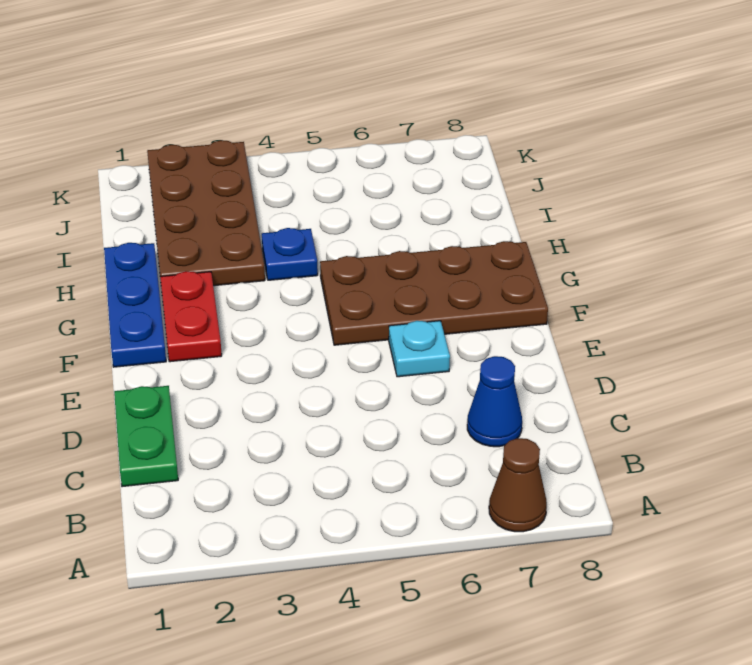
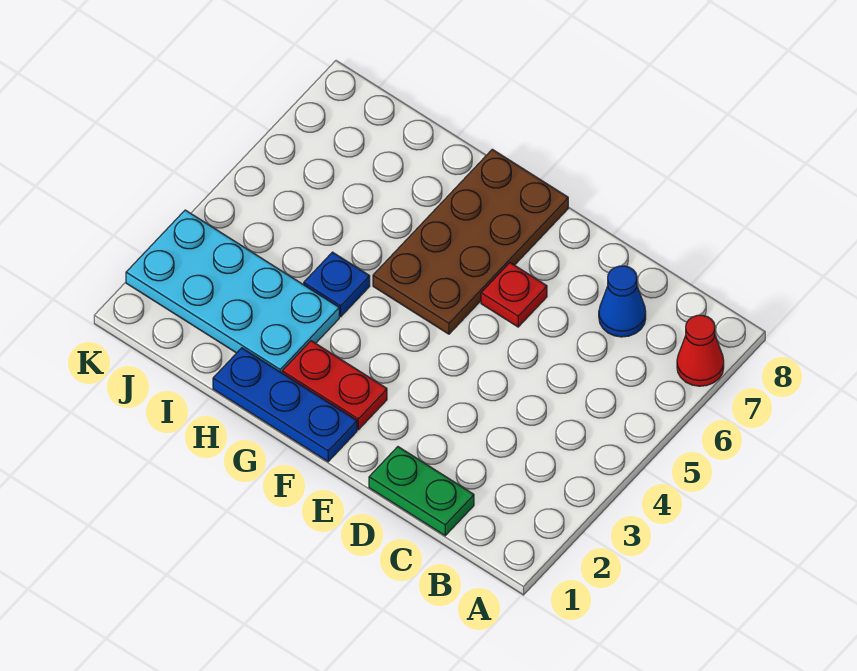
brown cone A7 level 1 -> red cone A7 level 1
cyan plate E6 level 1 -> red plate E6 level 1
brown plate H2:K3 level 1 -> cyan plate H2:K3 level 1

